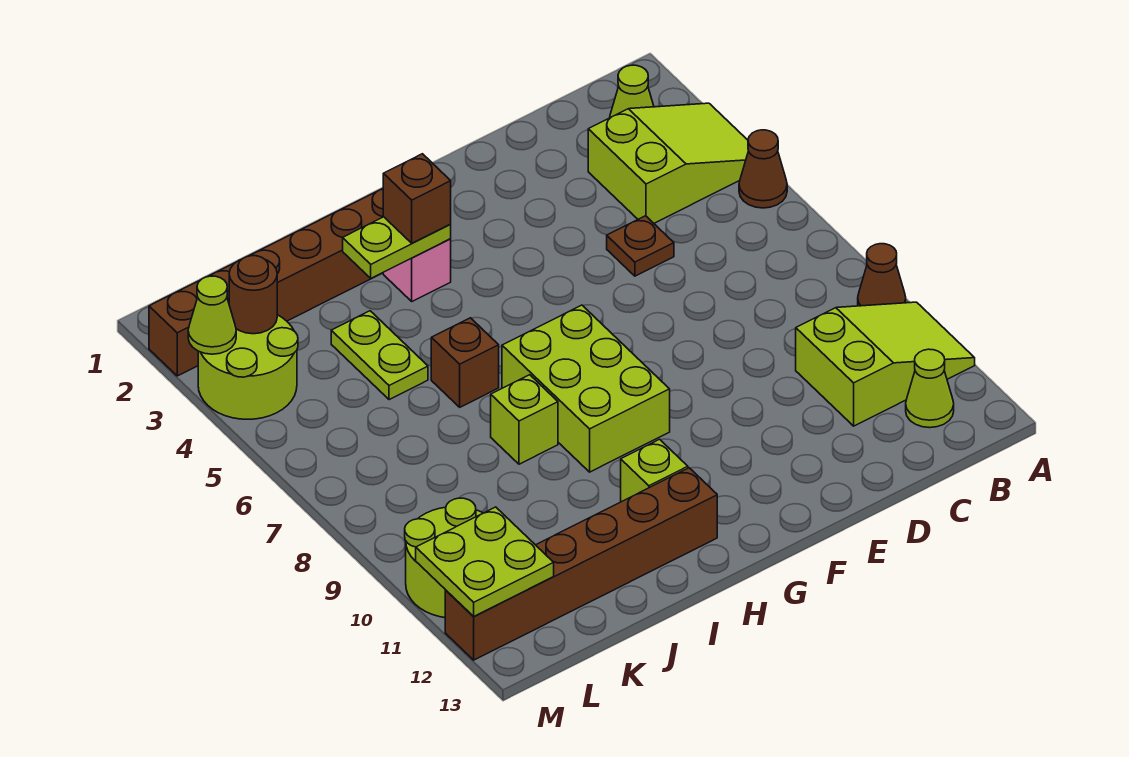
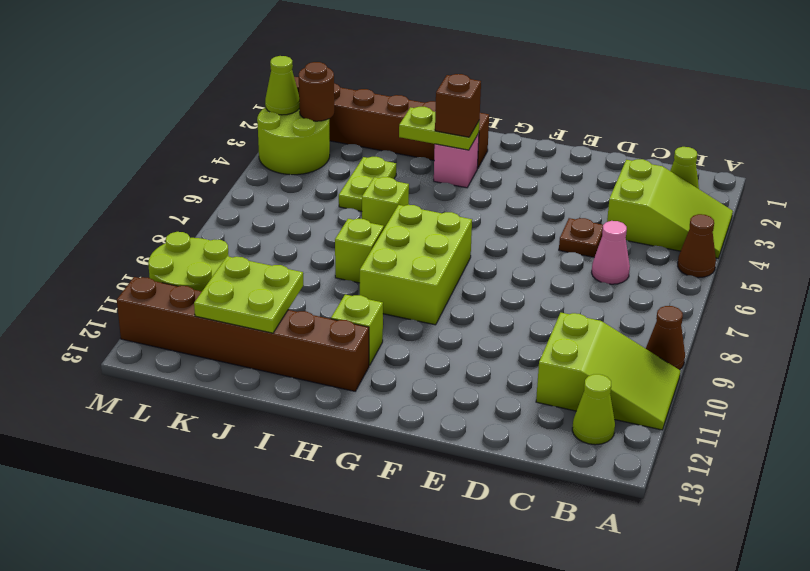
none -> pink cone C6 level 1
brown brick I6 level 1 -> lime brick I6 level 1
lime plate L11:M12 level 2 -> lime plate J11:K12 level 2

